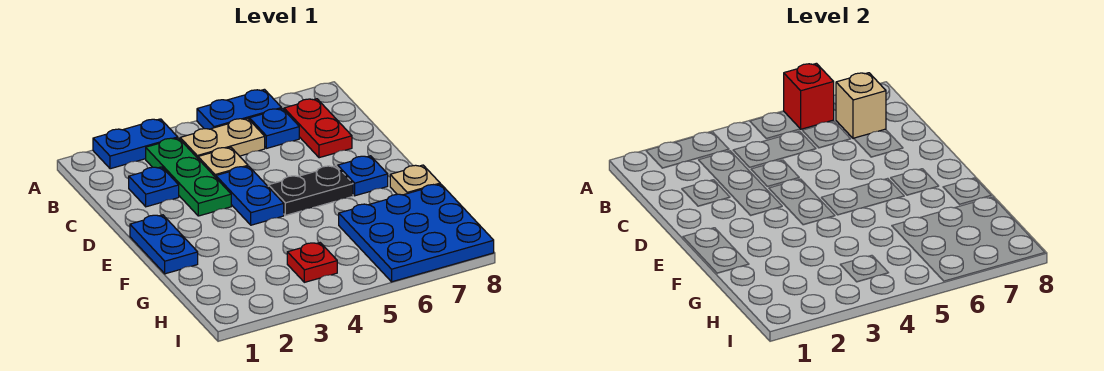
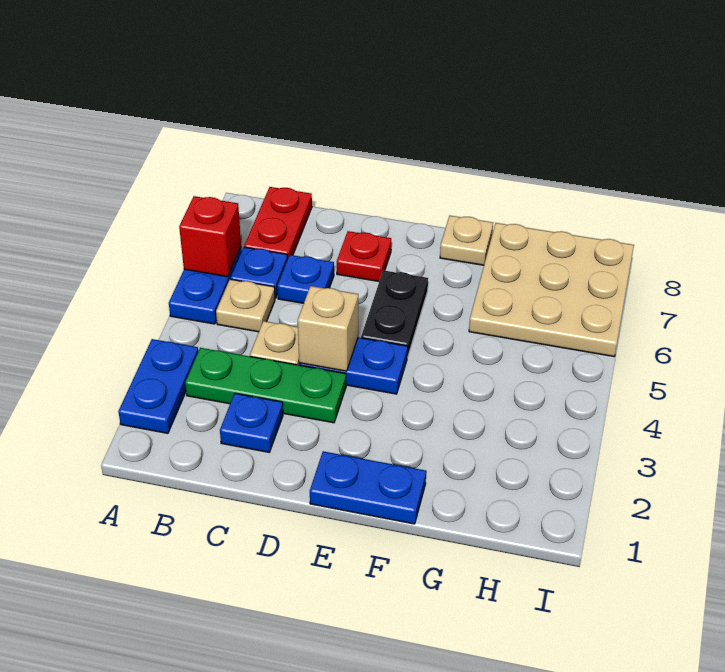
tan plate B4:B5 level 1 -> tan plate B5 level 1
red plate B7:C7 level 1 -> red plate B7:B8 level 1
tan brick B7 level 2 -> tan brick D4 level 2
blue plate E7 level 1 -> blue plate C6 level 1
blue plate G6:I8 level 1 -> tan plate G6:I8 level 1
red plate H4 level 1 -> red plate D7 level 1

